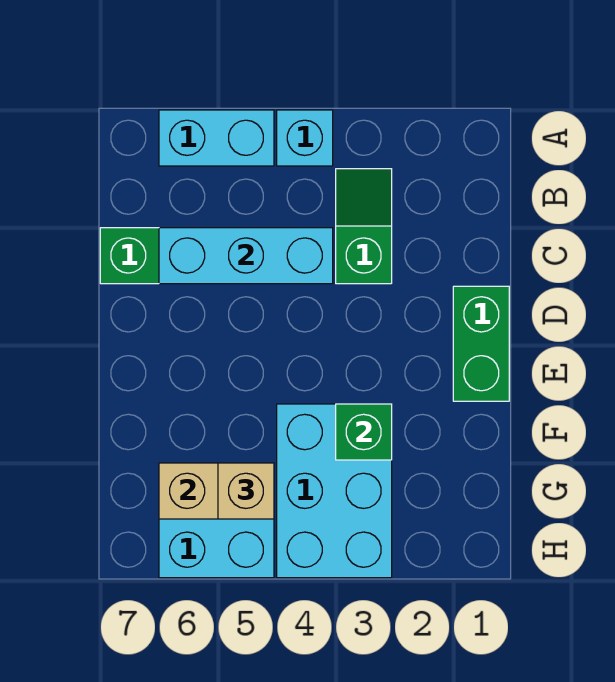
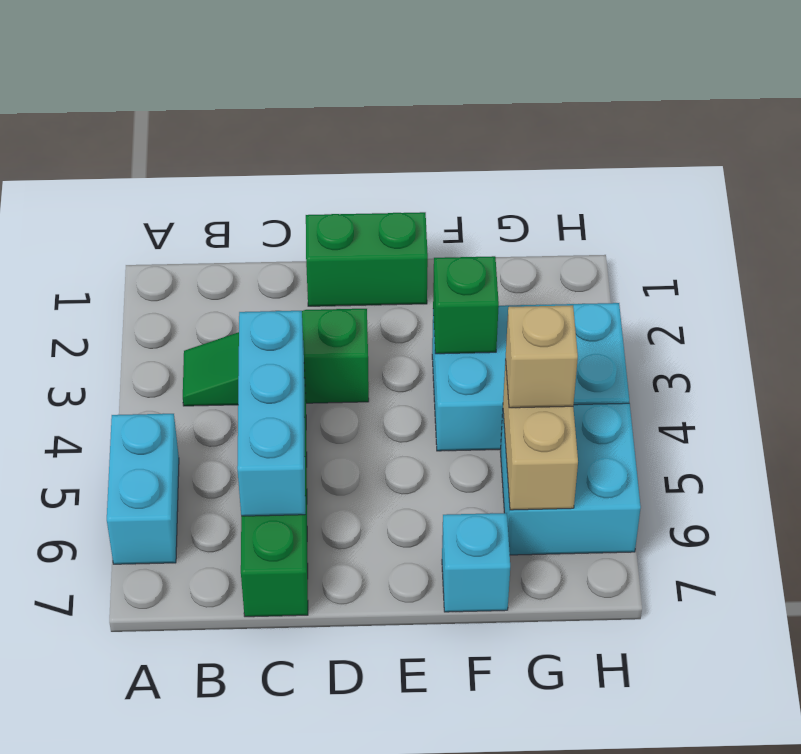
cyan brick A4 level 1 -> cyan brick F7 level 1
green slope B3:C3 level 1 top C -> green slope B3:D3 level 1 top D

